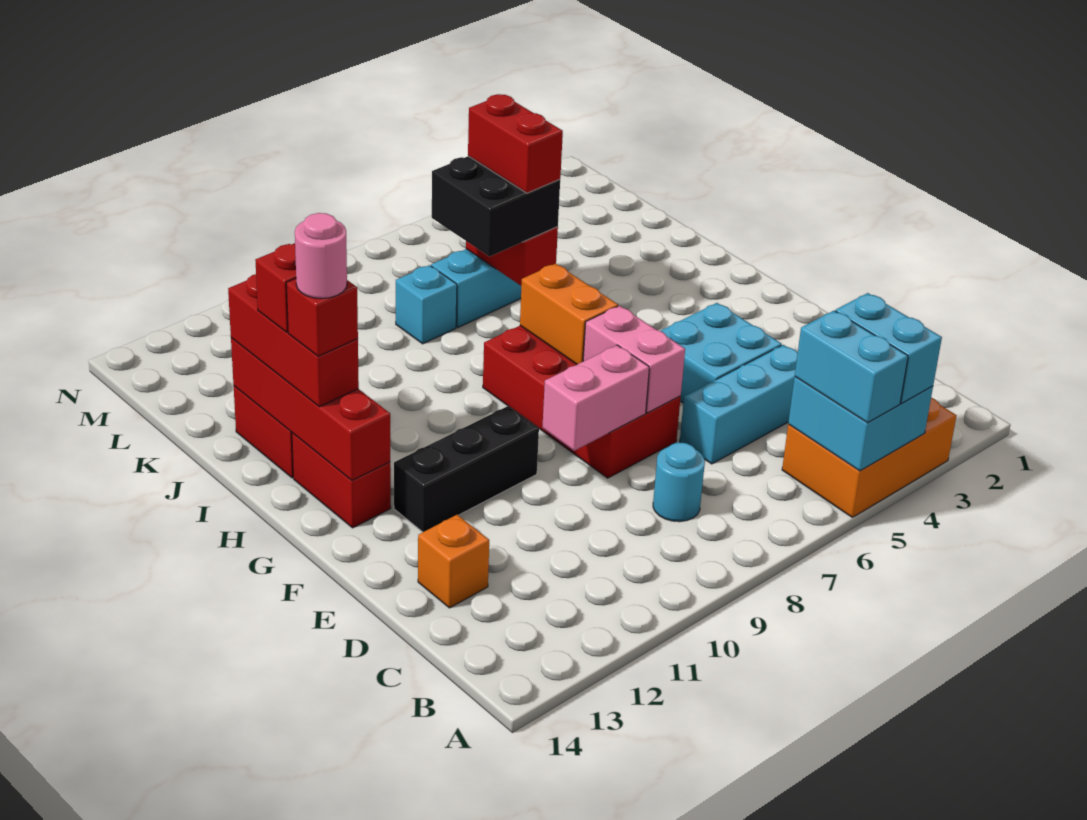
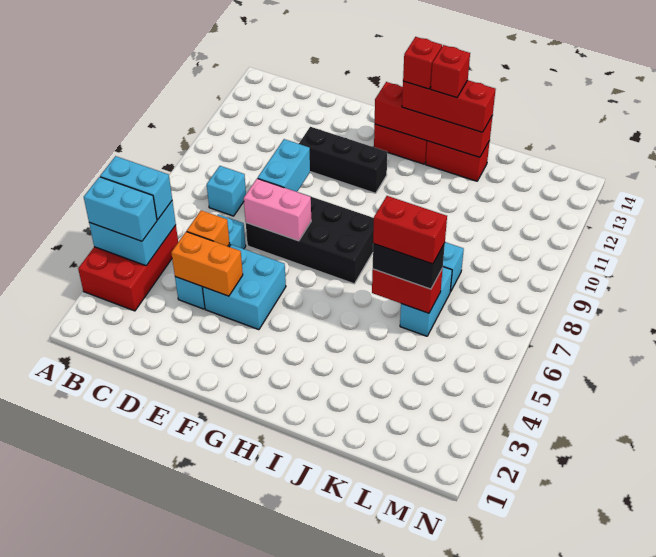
orange brick A3:B5 level 1 -> red brick A3:B5 level 1
cyan round brick C8 level 1 -> cyan brick C8 level 1
orange brick D13 level 1 -> orange brick D5 level 2
red brick E7:H8 level 1 -> black brick E7:H8 level 1
pink brick E8:E9 level 2 -> cyan brick E8:E9 level 2
black brick F10:F12 level 1 -> black brick E11:G11 level 1
orange brick G7:H7 level 2 -> orange brick D4:E4 level 2
pink round brick H13 level 5 -> none
black brick J6:K7 level 3 -> black brick J6:K6 level 3

